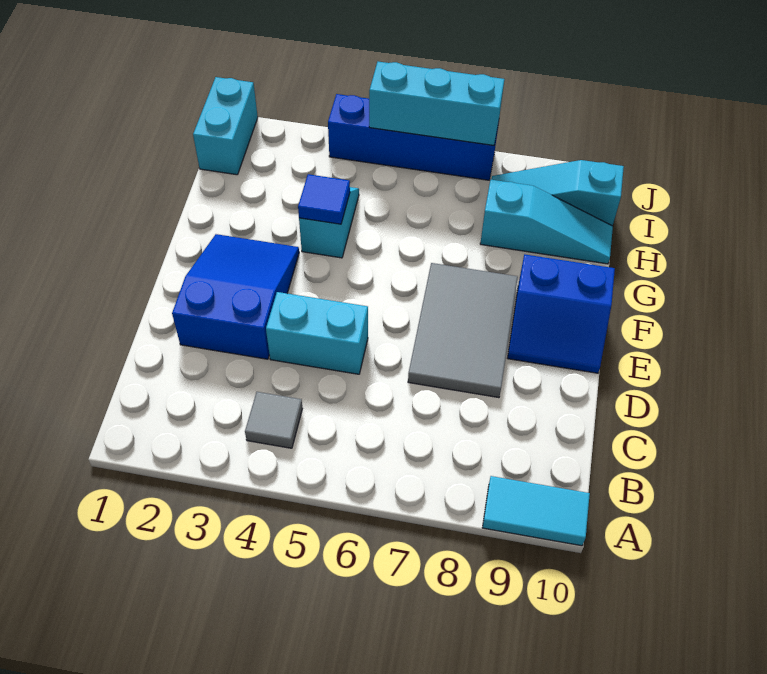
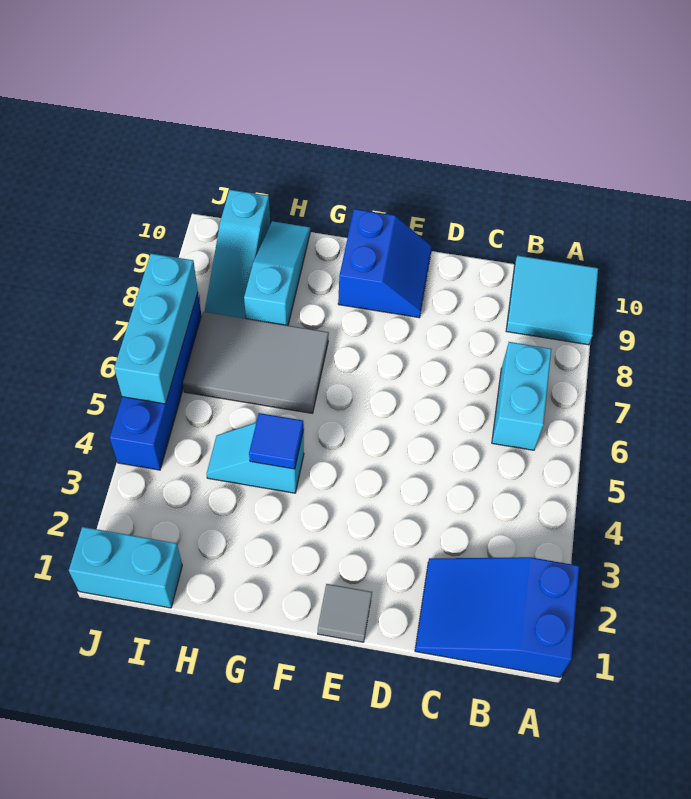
cyan tile A9:A10 level 1 -> cyan tile A9:B10 level 1
grey tile B4 level 1 -> grey tile E1 level 1
blue slope D2:F3 level 1 top D -> blue slope A1:C2 level 1 top A
cyan brick D4:D5 level 1 -> cyan brick B6:B7 level 1
grey tile D7:F8 level 1 -> grey tile G6:I7 level 1

